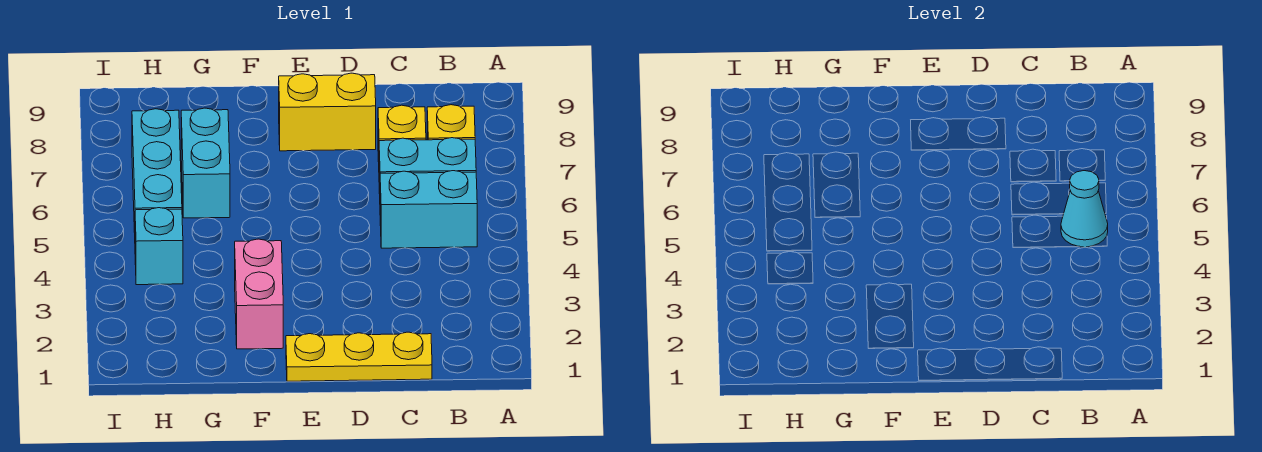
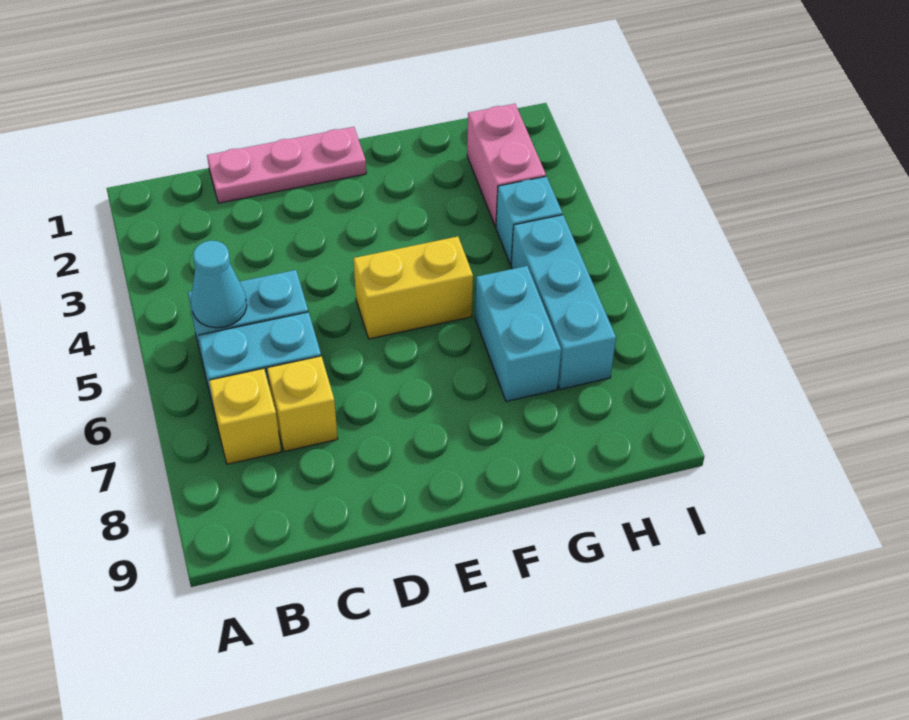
yellow plate C1:E1 level 1 -> pink plate C1:E1 level 1
yellow brick D8:E8 level 1 -> yellow brick E5:F5 level 1
pink brick F2:F3 level 1 -> pink brick H2:H3 level 1

